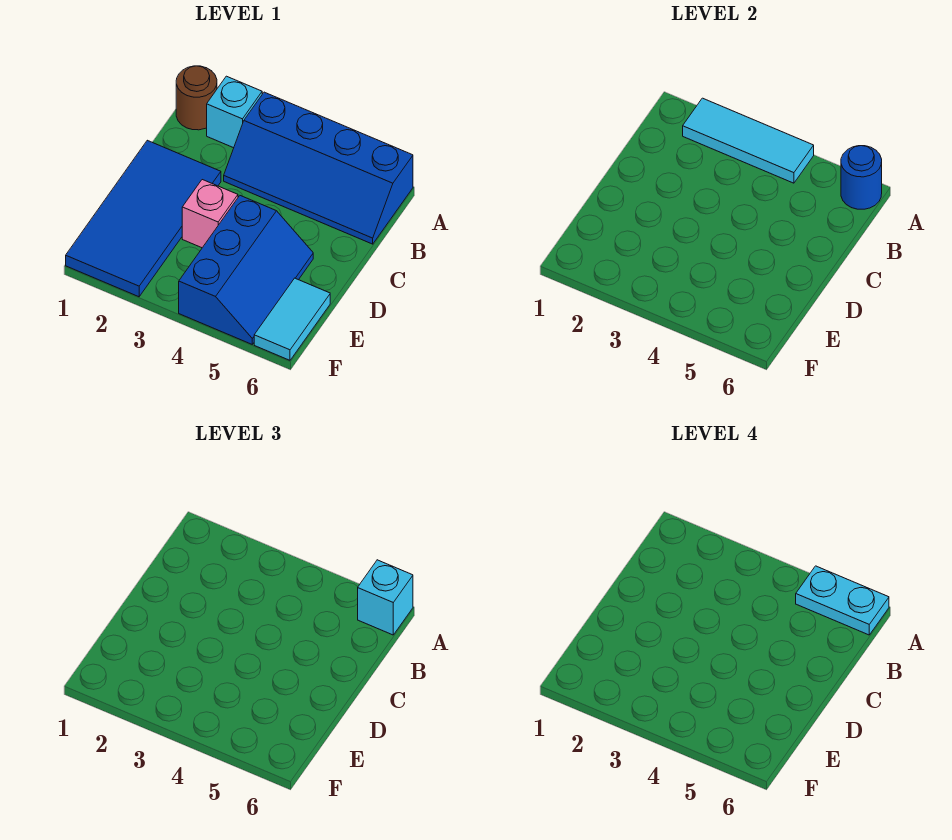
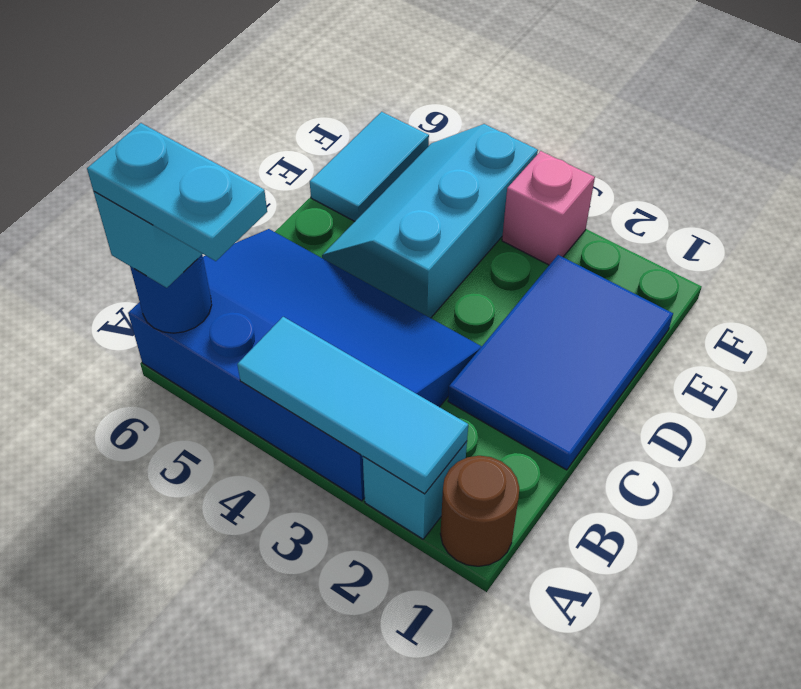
blue slope A3:B6 level 1 top A -> blue slope A3:C6 level 1 top A
blue tile C1:F2 level 1 -> blue tile C1:E2 level 1
pink brick D3 level 1 -> pink brick F3 level 1
blue slope D4:F5 level 1 top 4 -> cyan slope D4:F5 level 1 top 4

